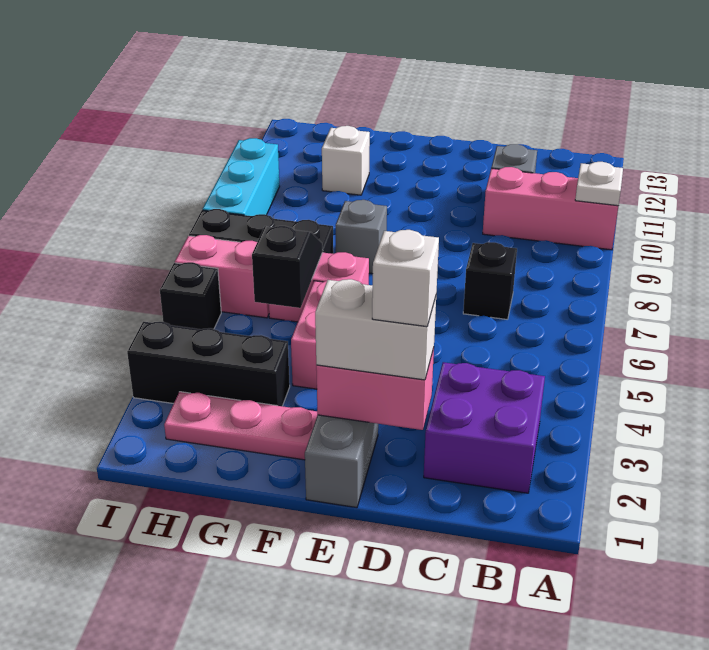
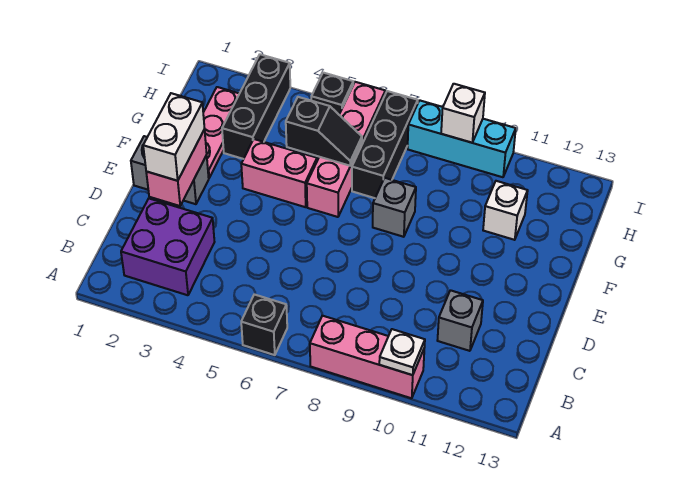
pink brick A10:C10 level 1 -> pink brick A8:A10 level 1
black brick C7 level 1 -> black brick A6 level 1
white brick D2 level 4 -> white brick I9 level 2

